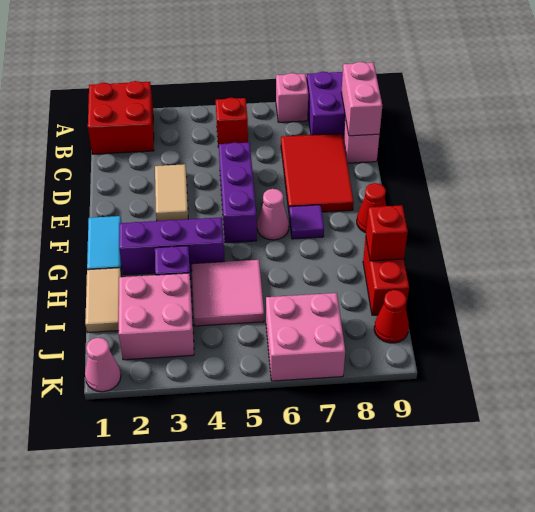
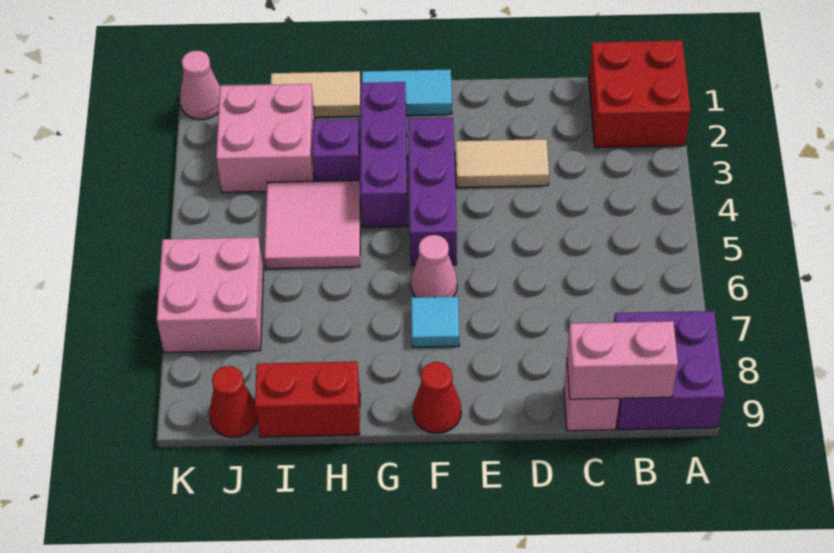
pink brick A7 level 1 -> none
red brick B5 level 1 -> none
red tile C7:E8 level 1 -> none
purple brick D5:F5 level 1 -> purple brick F3:F5 level 1
purple tile F7 level 1 -> cyan tile F7 level 1
red brick H9 level 2 -> none

